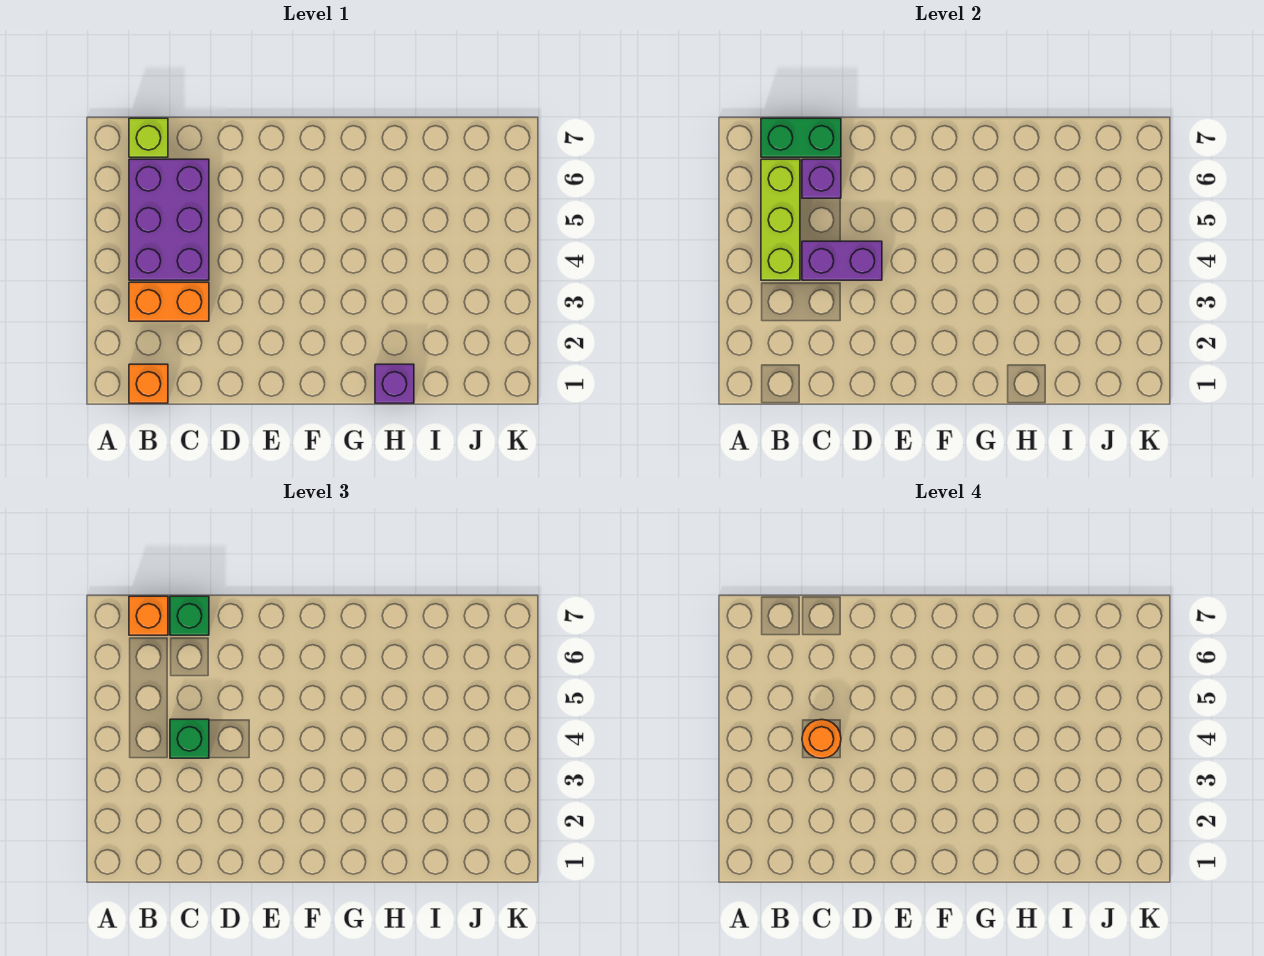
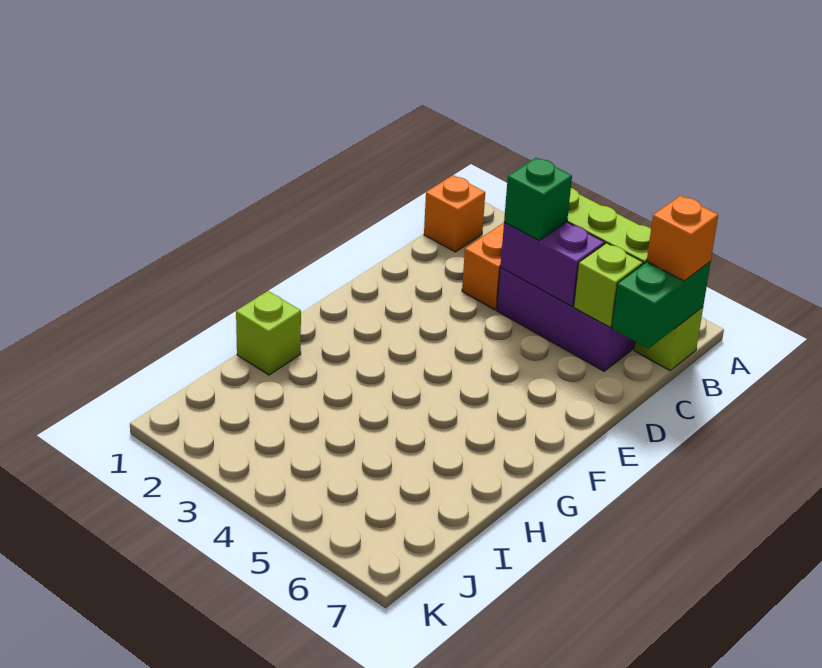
purple brick C4:D4 level 2 -> purple brick C4:C5 level 2
orange round brick C4 level 4 -> none
purple brick C6 level 2 -> lime brick C6 level 2
green brick C7 level 3 -> none
purple brick H1 level 1 -> lime brick H1 level 1

